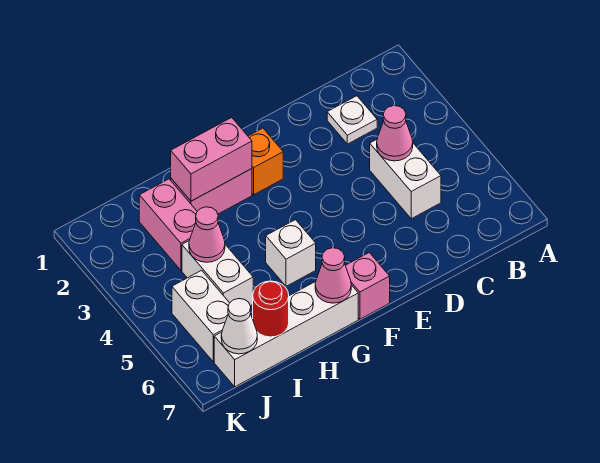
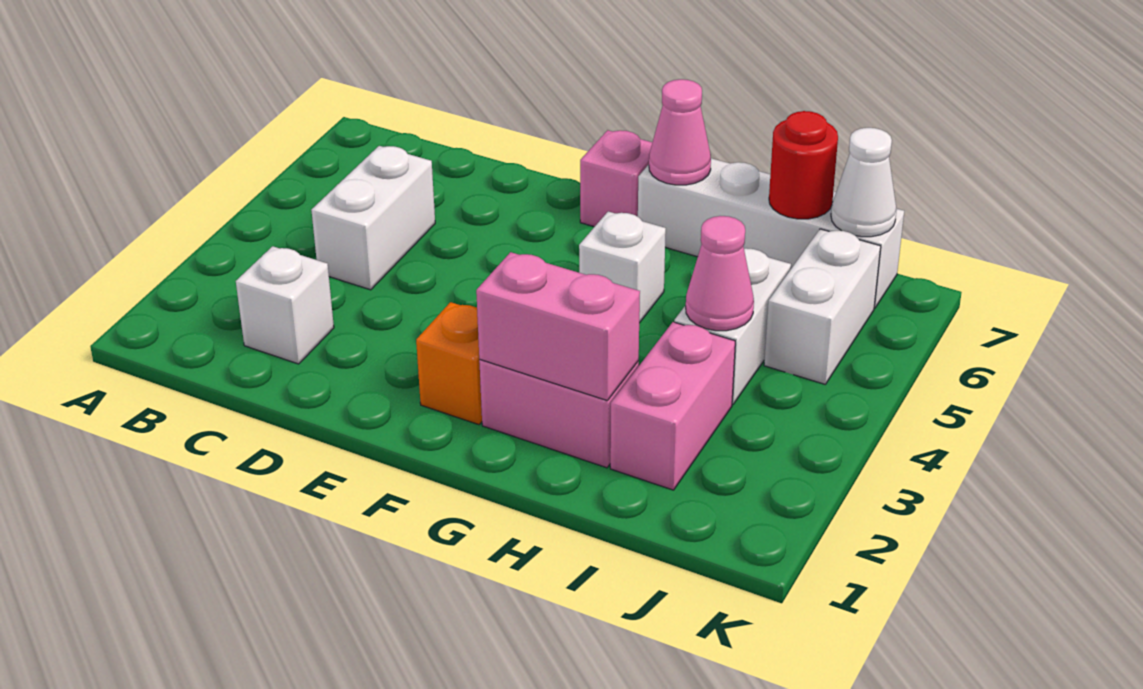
white plate C2 level 1 -> white brick C2 level 1
pink cone C4 level 2 -> none

